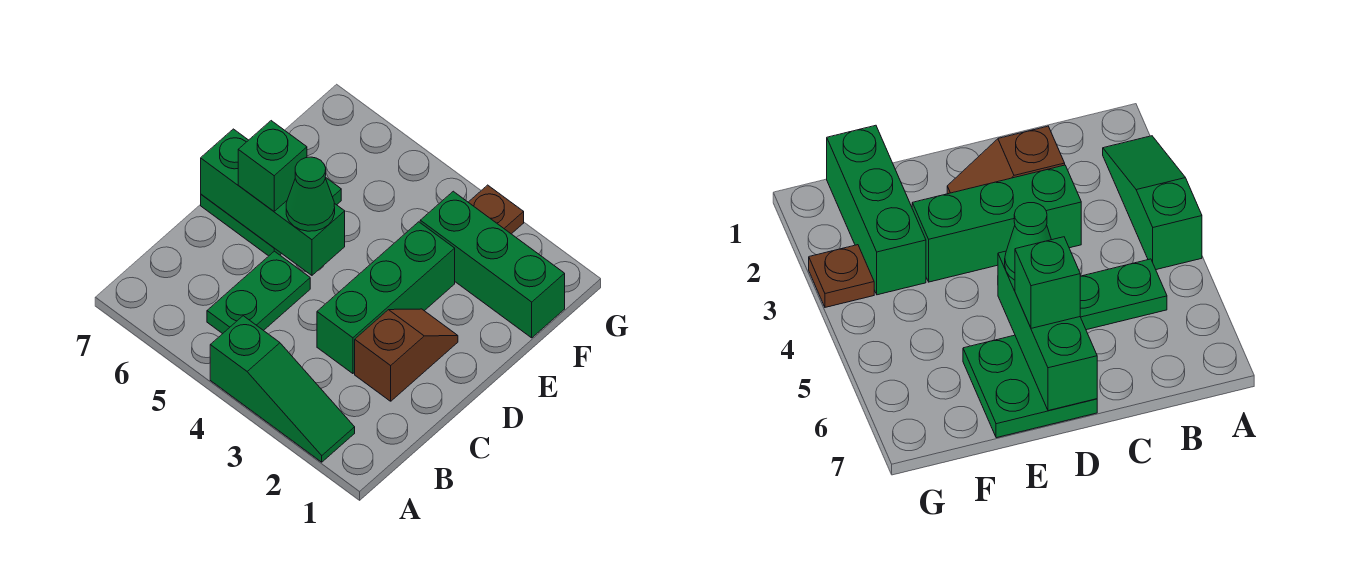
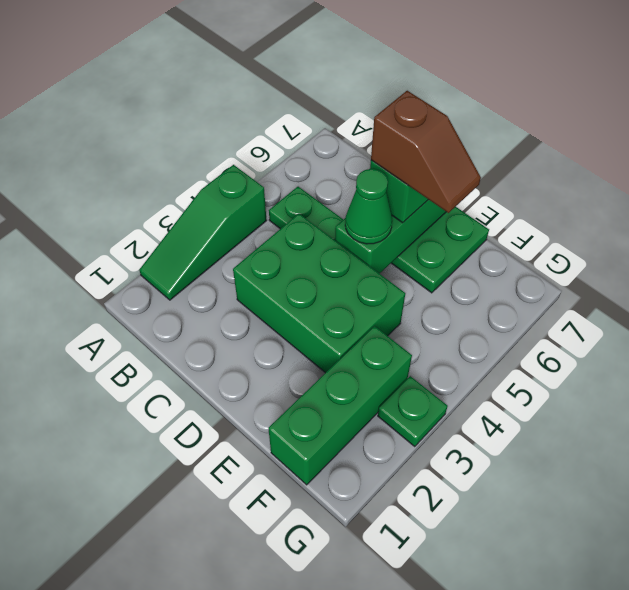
brown slope C2:D2 level 1 top C -> brown slope D6:E6 level 4 top D
green brick C3:E3 level 1 -> green brick C3:E4 level 1
brown plate G3 level 1 -> green plate G3 level 1

